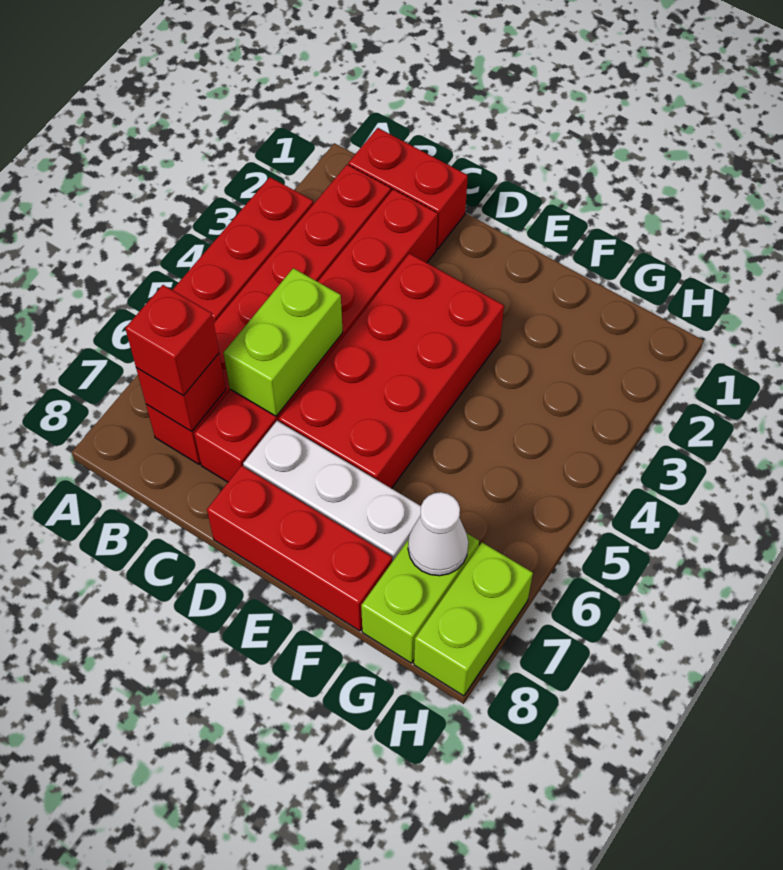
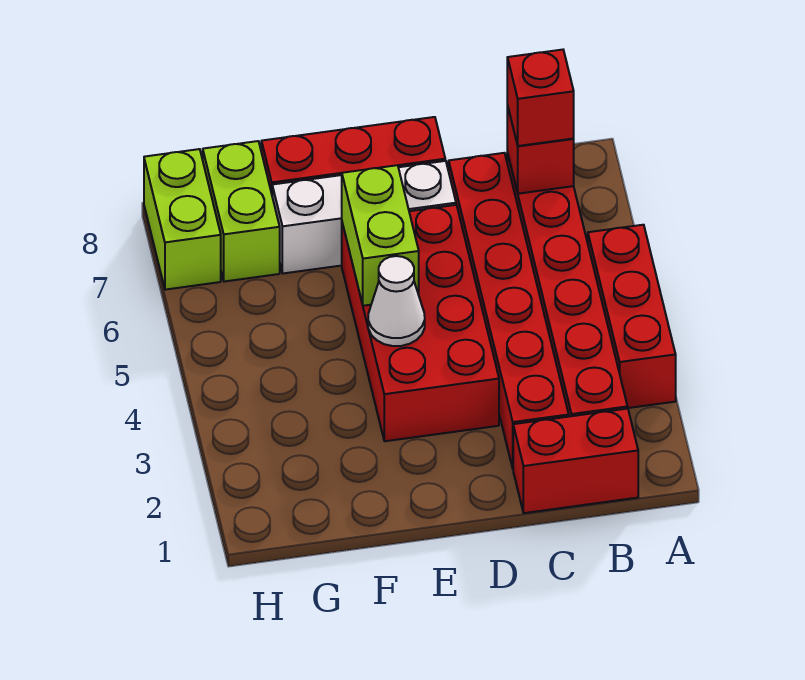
lime brick C5:C6 level 2 -> lime brick E5:E6 level 2
white cone G7 level 2 -> white cone E4 level 2

